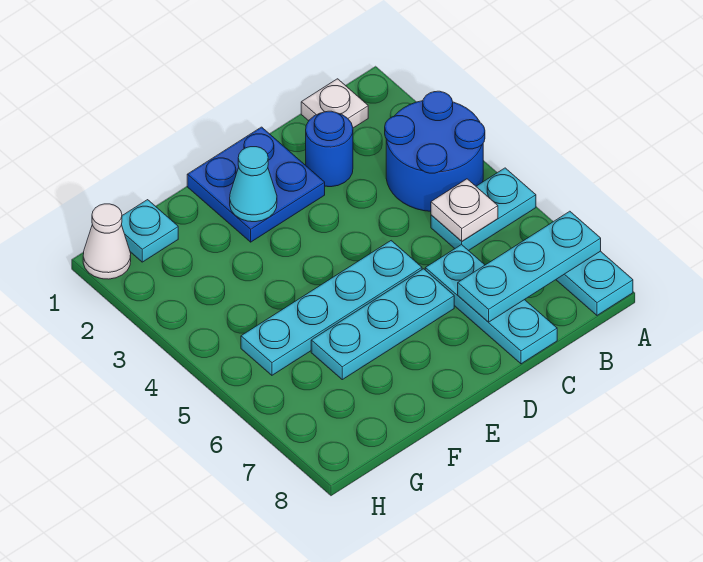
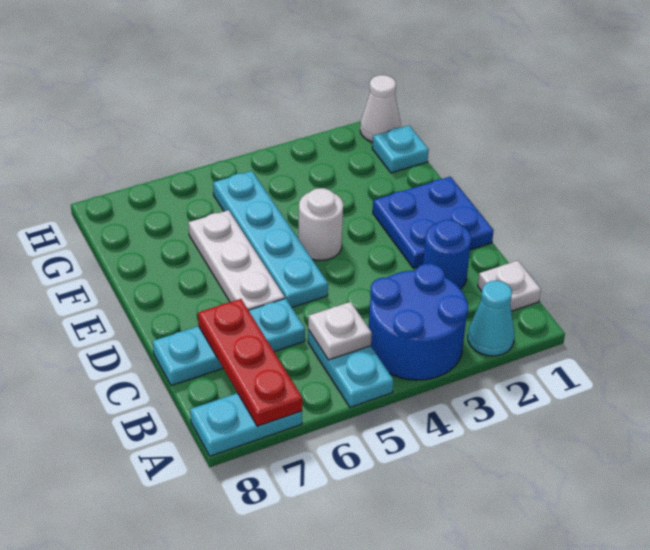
cyan plate A7:C7 level 2 -> red plate A7:C7 level 2
cyan plate D6:F6 level 1 -> white plate D6:F6 level 1
cyan cone E2 level 2 -> cyan cone A2 level 1
none -> white round brick E4 level 1

